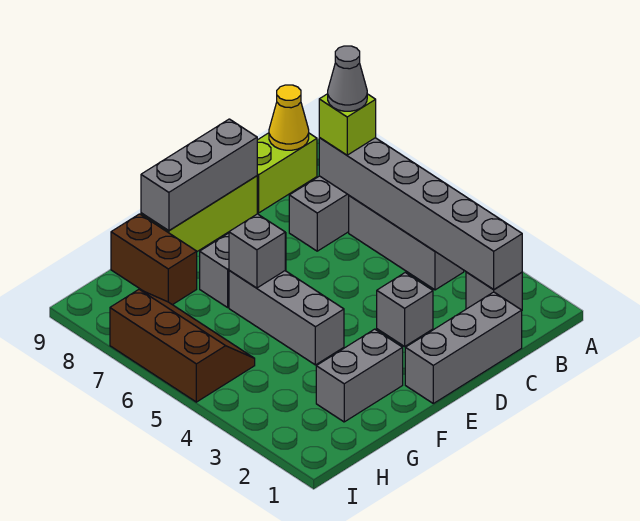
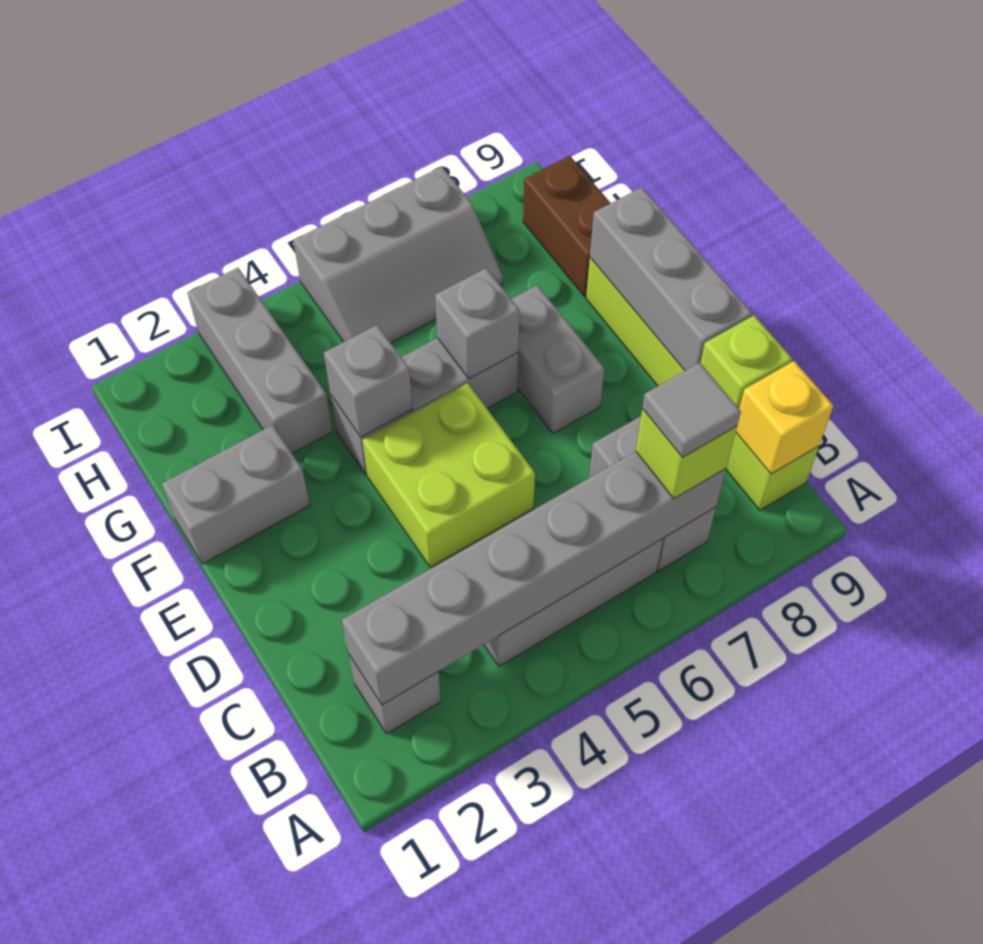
grey cone B7 level 4 -> grey tile B7 level 4
yellow cone B9 level 2 -> yellow brick B9 level 2
grey brick C1:E1 level 1 -> grey brick G3:I3 level 1
none -> lime brick C9 level 2
grey brick D3 level 1 -> grey brick F4 level 2
none -> lime brick D4:E5 level 1
grey brick F2:G2 level 1 -> grey brick F1:F2 level 1
brown brick G8:G9 level 1 -> brown brick G9:H9 level 1
brown slope H5:I7 level 1 top I -> grey slope H5:I7 level 1 top I

